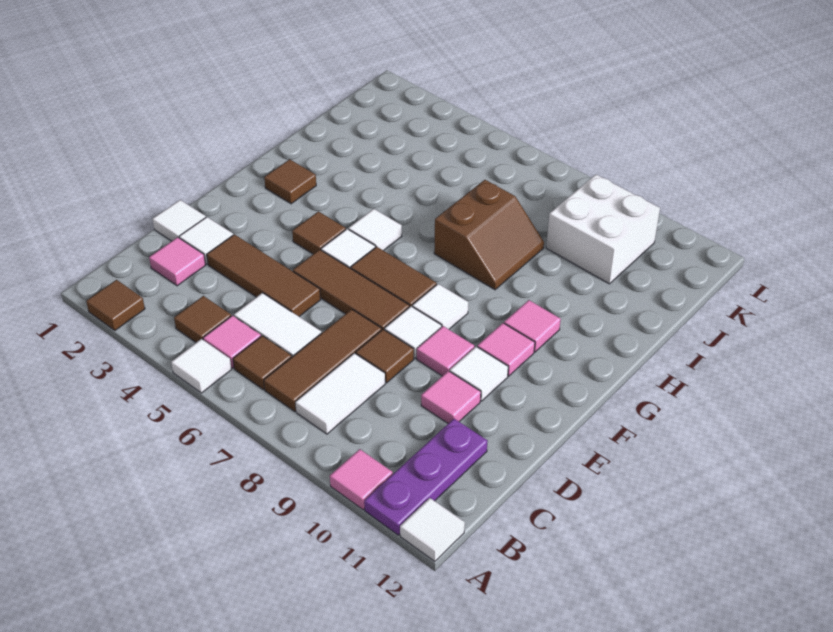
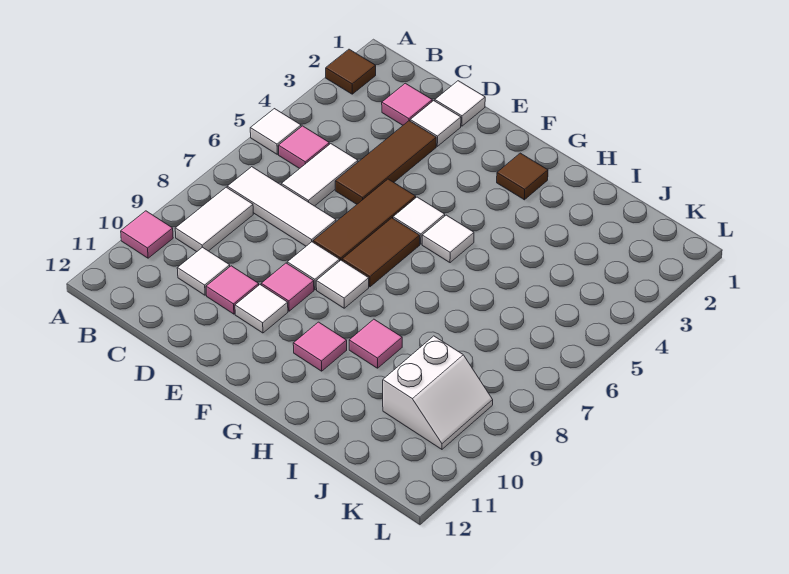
purple plate A11:C11 level 1 -> none
white tile A12 level 1 -> white tile C10 level 1
brown tile B4 level 1 -> none
brown tile B6 level 1 -> none
brown tile B7:D7 level 1 -> white tile B7:D7 level 1
white tile B8:C8 level 1 -> white tile B8:B9 level 1
brown tile D8 level 1 -> none
brown tile F4 level 1 -> none
pink tile F10 level 1 -> pink tile H9 level 1
brown slope H7:I8 level 1 top 7 -> none
white brick J9:K10 level 1 -> white slope J9:K10 level 1 top J

